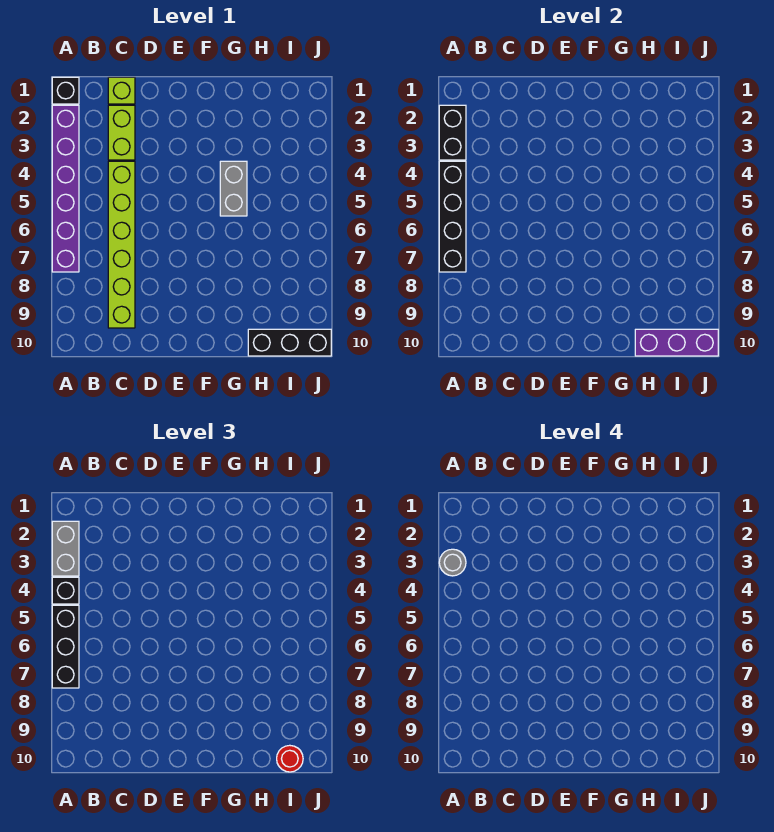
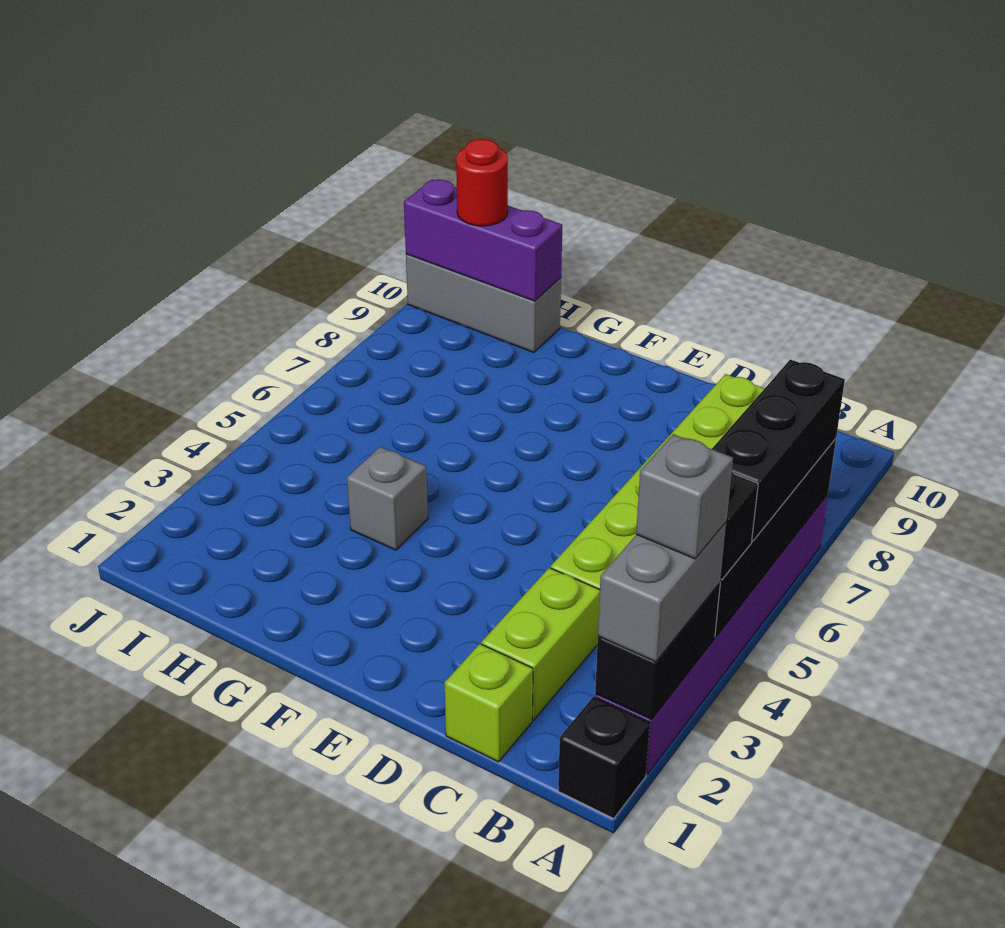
grey round brick A3 level 4 -> grey brick A3 level 4
grey brick G4:G5 level 1 -> grey brick G4 level 1
black brick H10:J10 level 1 -> grey brick H10:J10 level 1

